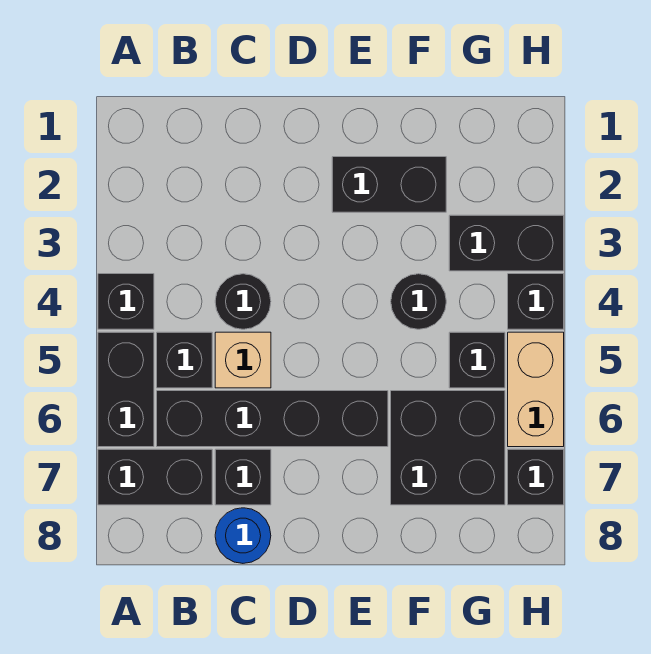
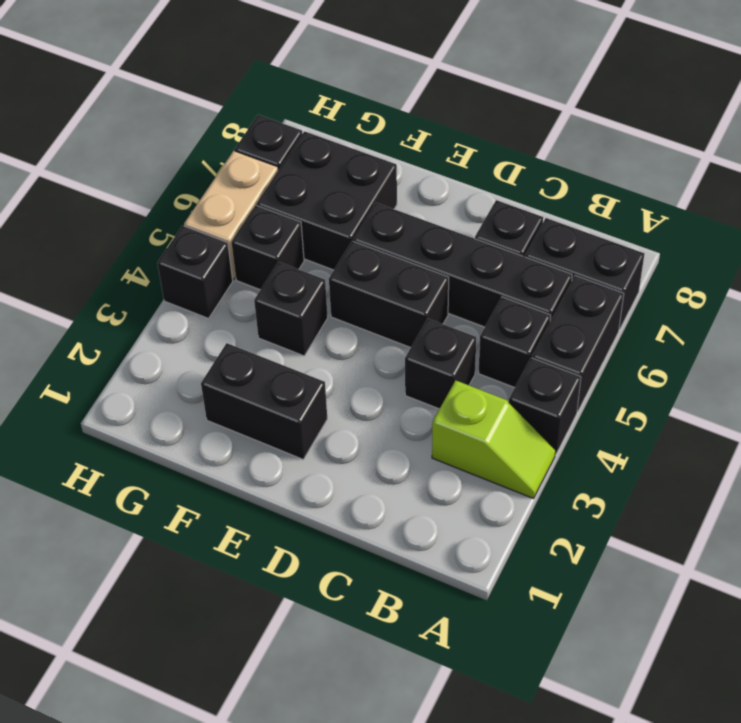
none -> lime slope A3:B3 level 1 top B
black round brick C4 level 1 -> black brick C4 level 1
tan brick C5 level 1 -> none
blue round brick C8 level 1 -> none
black round brick F4 level 1 -> black brick F4 level 1
black brick G3:H3 level 1 -> black brick D5:E5 level 1

